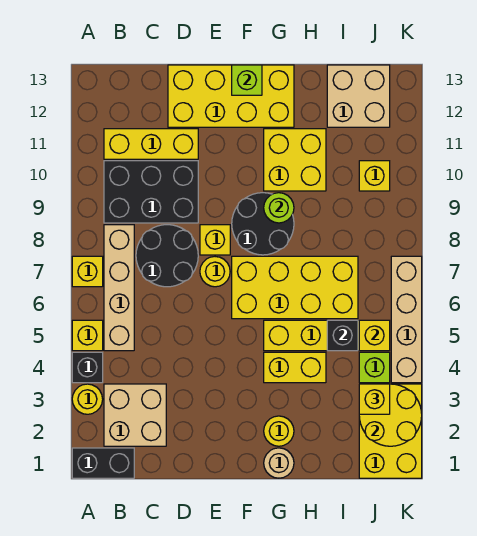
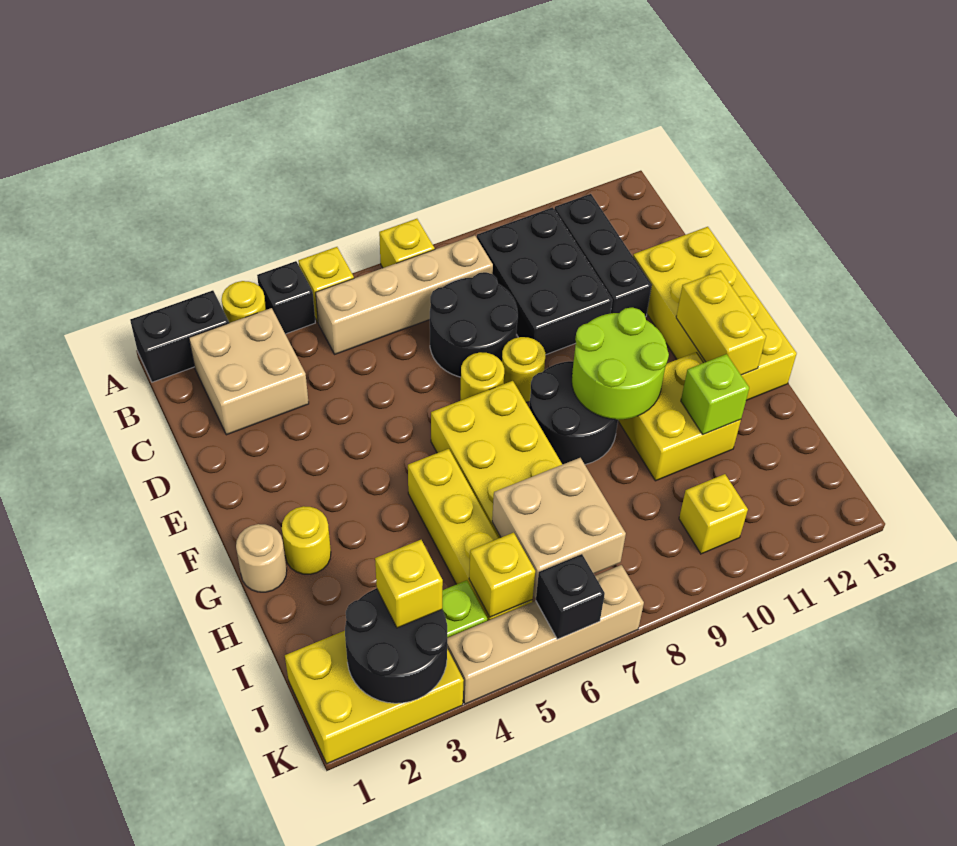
black brick A1:B1 level 1 -> black brick A1:A2 level 1
yellow brick B11:D11 level 1 -> black brick B11:D11 level 1
yellow brick E8 level 1 -> yellow round brick E8 level 1
lime brick F13 level 2 -> lime brick H11 level 2
yellow brick G4:H4 level 1 -> yellow brick F12:G12 level 2
lime round brick G9 level 2 -> lime round brick F9:G10 level 2
black brick I5 level 2 -> black brick K6 level 2
tan brick I12:J13 level 1 -> tan brick I6:J7 level 2
yellow round brick J2:K3 level 2 -> black round brick J2:K3 level 2

